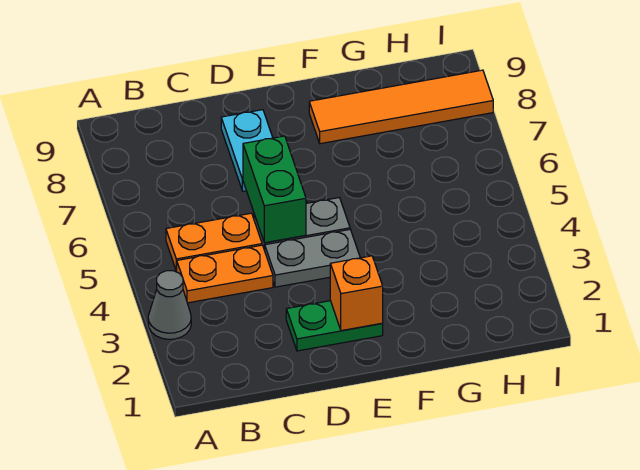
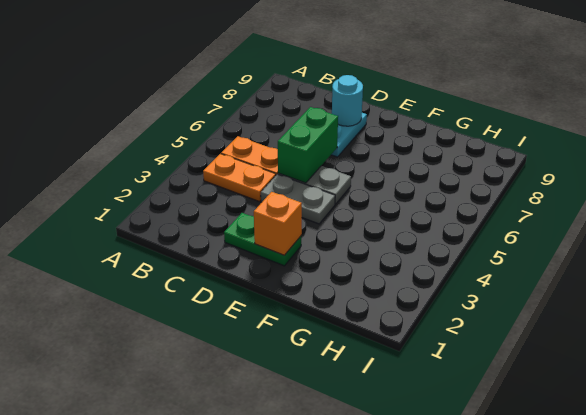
grey cone A3 level 1 -> none
none -> cyan round brick D8 level 2
orange tile F8:I8 level 1 -> none

